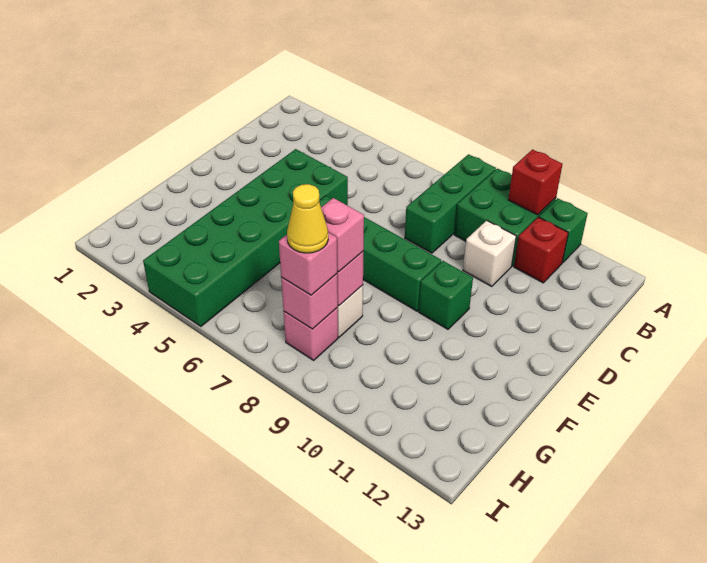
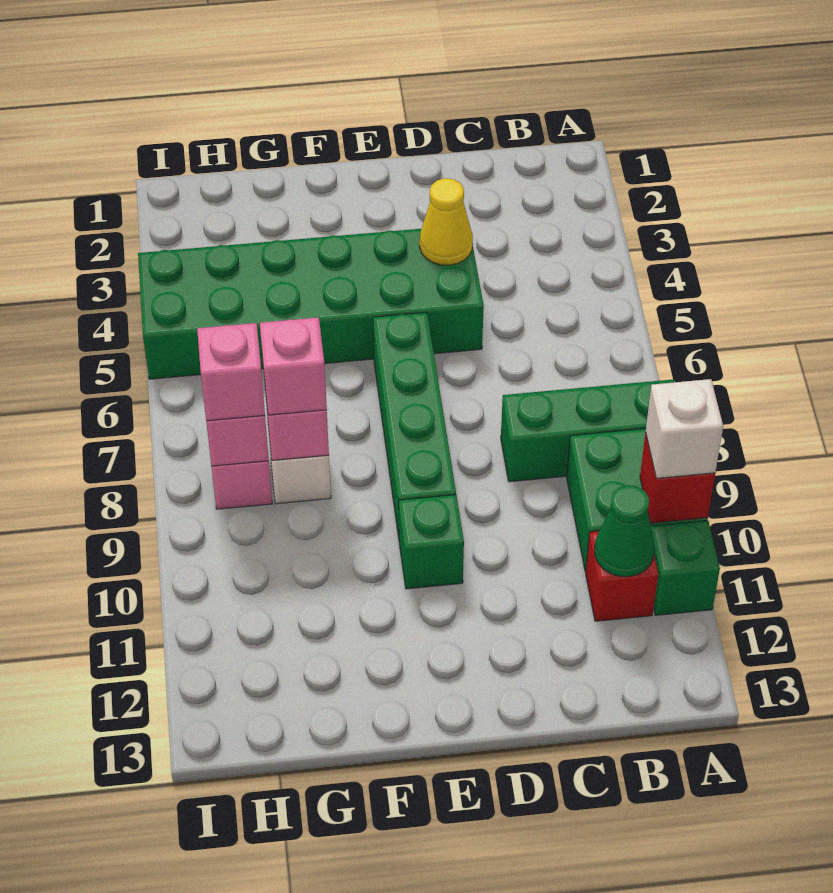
none -> green cone B11 level 2
white brick C10 level 1 -> white brick A10 level 3
yellow cone H8 level 4 -> yellow cone D4 level 2

